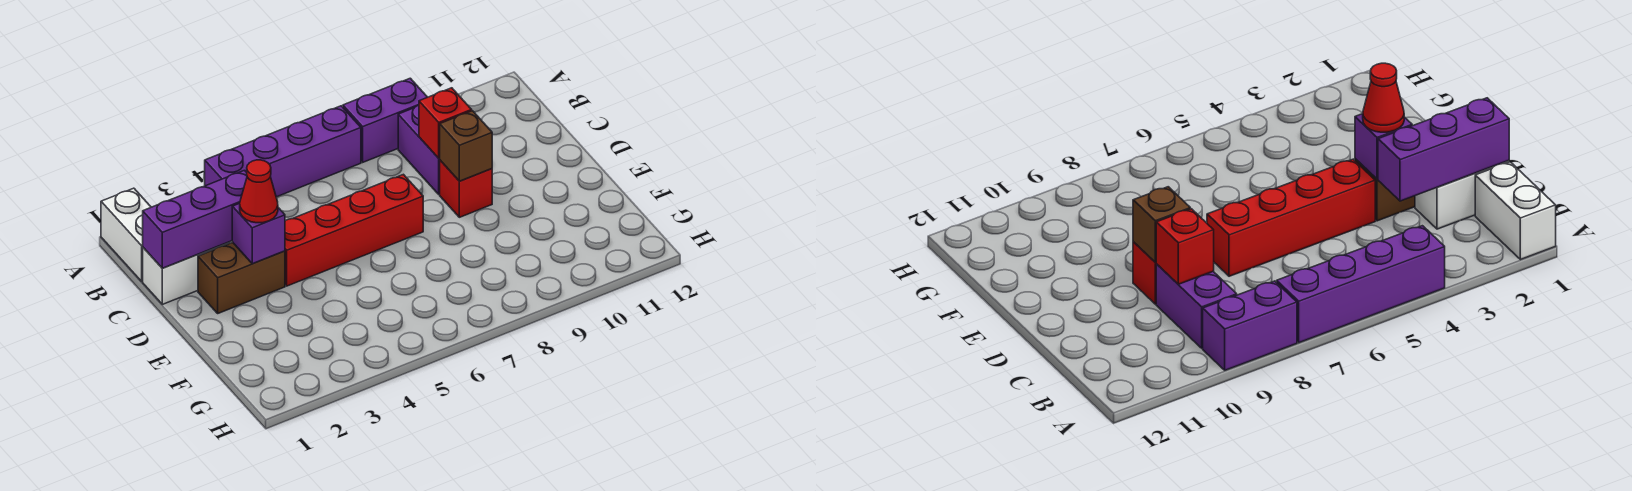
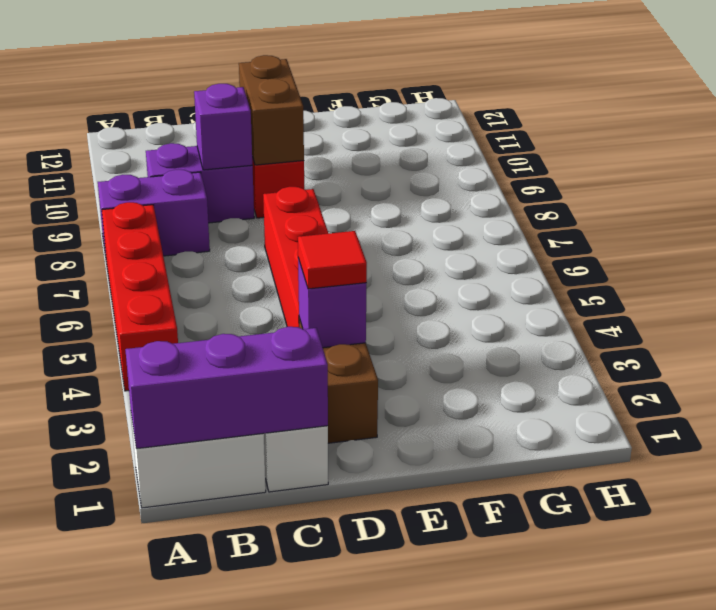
purple brick A4:A7 level 1 -> red brick A4:A7 level 1
purple brick A8:A9 level 1 -> purple brick A8:B8 level 1
purple brick C1:C3 level 2 -> purple brick A1:C1 level 2
red brick C9 level 2 -> purple brick C9 level 2
red cone D3 level 3 -> red tile D3 level 3
brown brick D9 level 2 -> brown brick D9:D10 level 2

